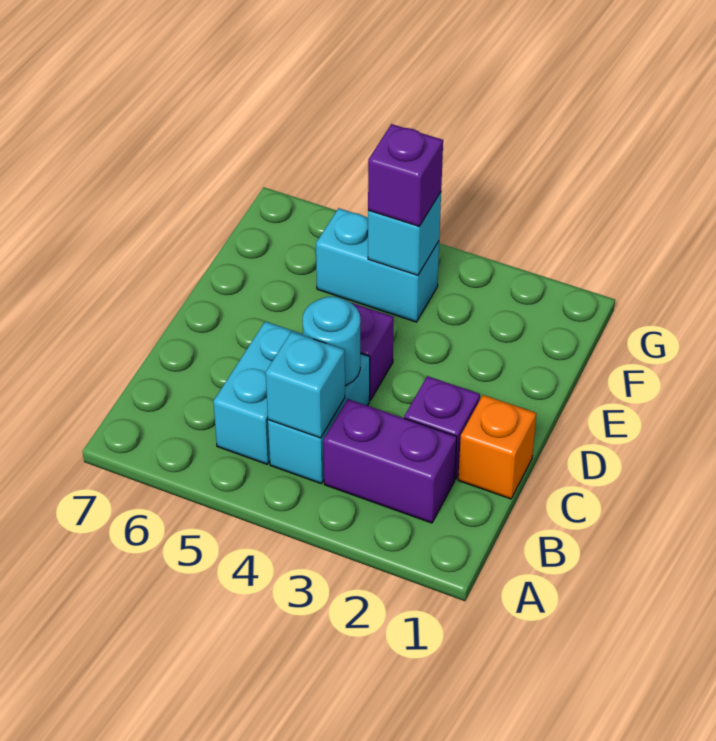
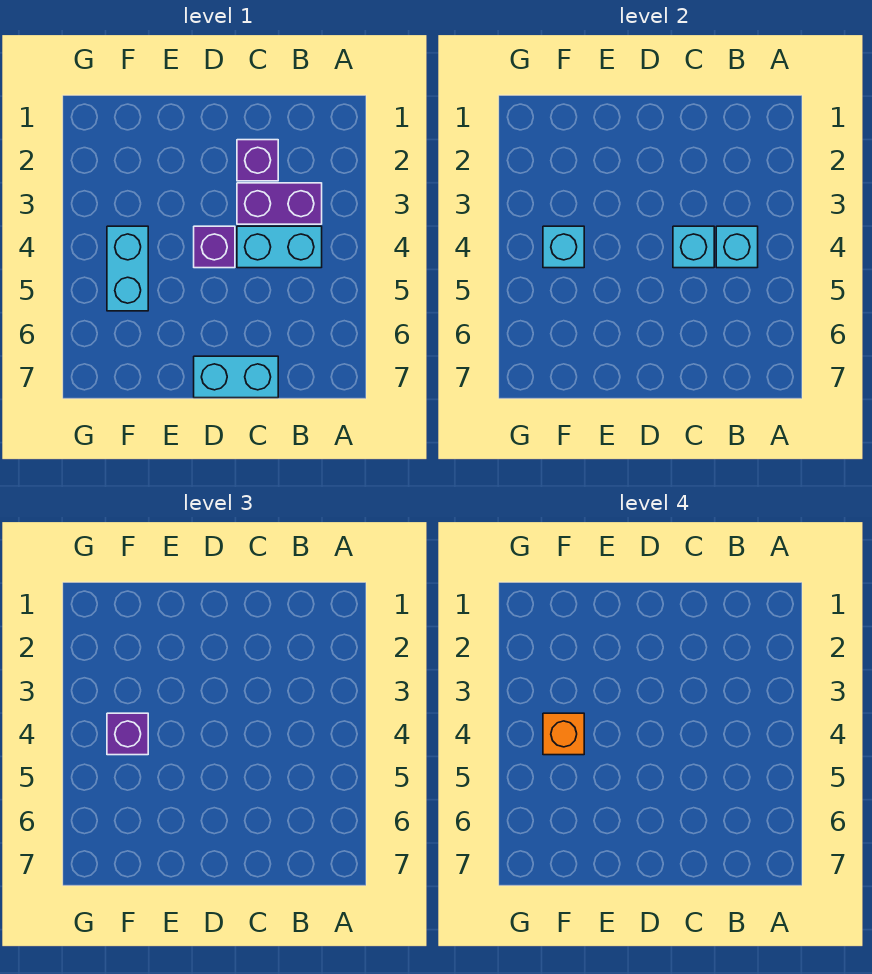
purple brick B2:B3 level 1 -> purple brick B3:C3 level 1
cyan brick B5:C5 level 1 -> cyan brick C7:D7 level 1
orange brick C1 level 1 -> orange brick F4 level 4
cyan round brick C4 level 2 -> cyan brick C4 level 2

